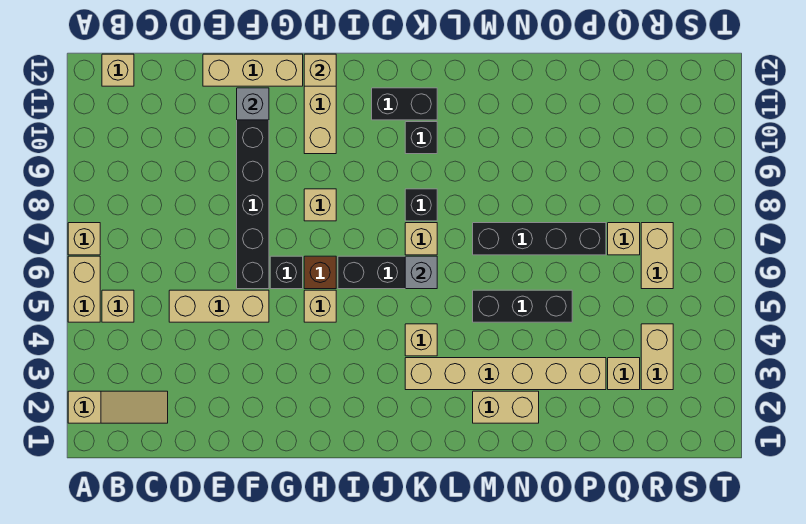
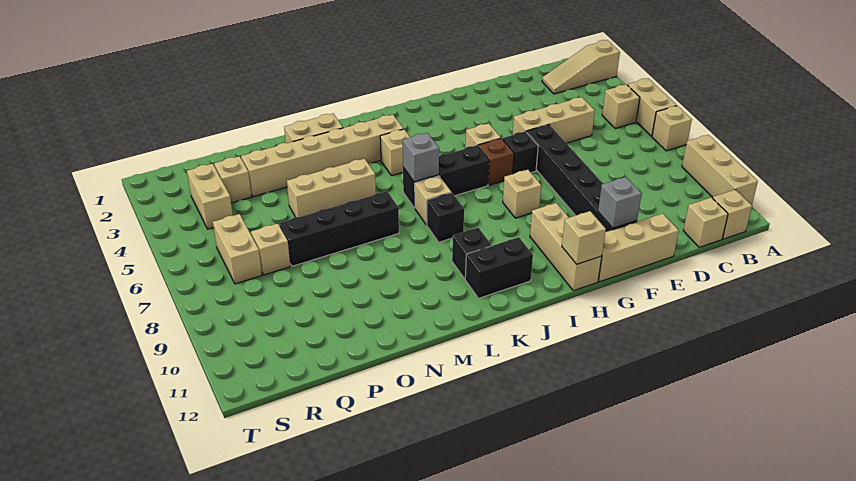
none -> tan brick A9:A11 level 1
none -> tan brick C12 level 1
black brick M5:O5 level 1 -> tan brick M5:O5 level 1

